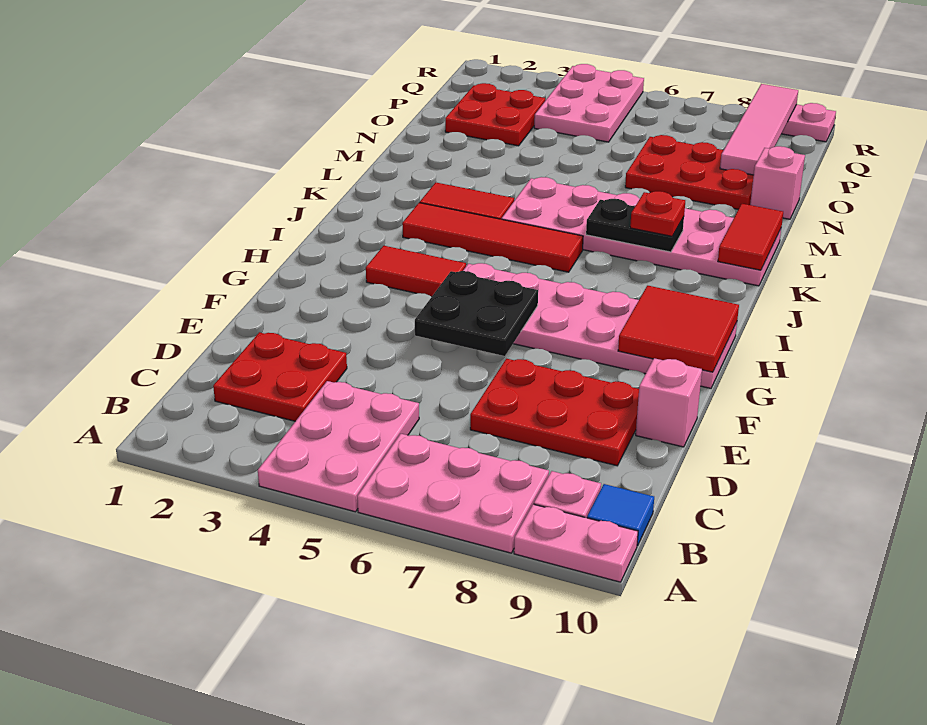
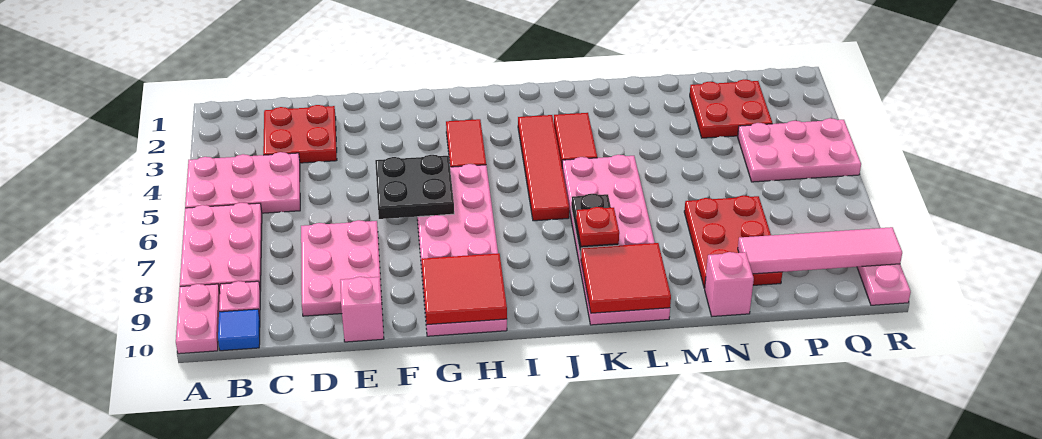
red plate D7:E9 level 1 -> pink plate D7:E9 level 1
red tile K10:L10 level 2 -> red tile K9:L10 level 2

